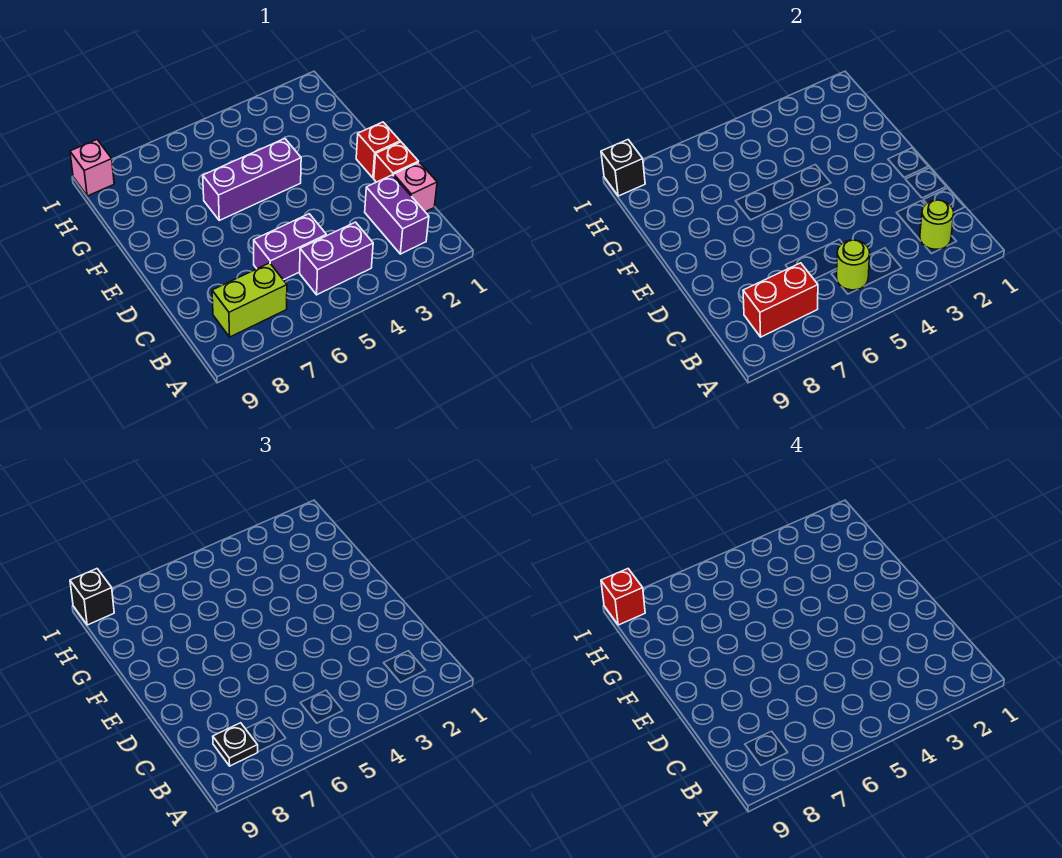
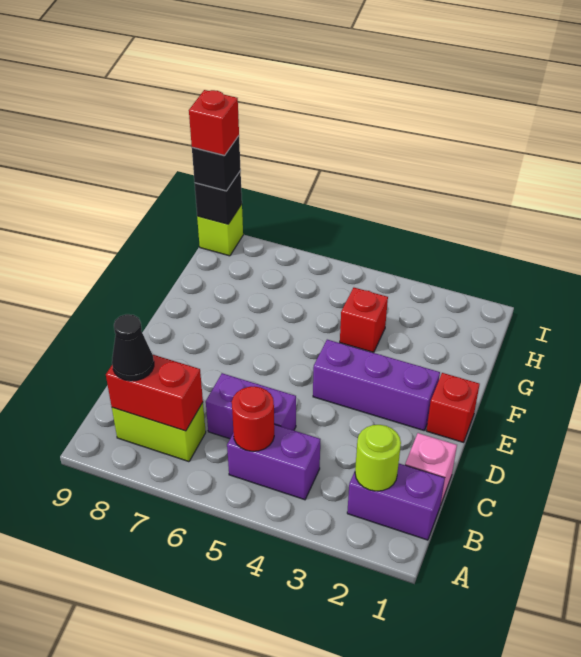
purple brick B2:C2 level 1 -> purple brick B1:B2 level 1
lime round brick B5 level 2 -> red round brick B5 level 2
black plate B8 level 3 -> black cone B8 level 3
red brick D1 level 1 -> red brick G4 level 1
purple brick F4:F6 level 1 -> purple brick E2:E4 level 1
pink brick I9 level 1 -> lime brick I9 level 1

